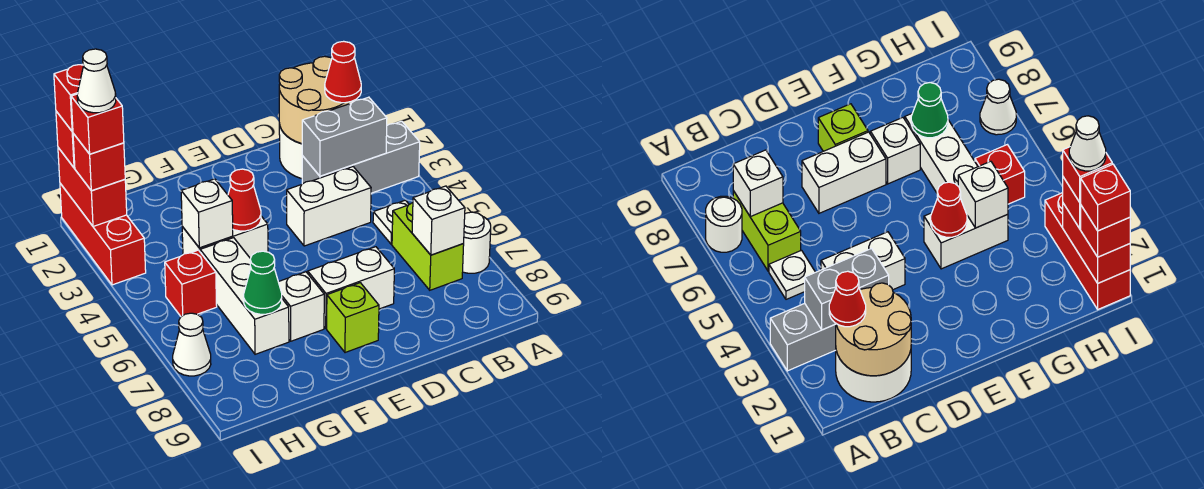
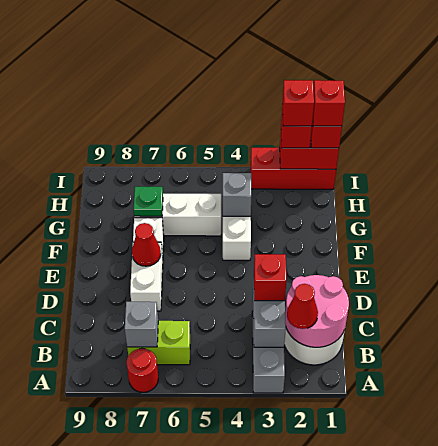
white round brick A7 level 1 -> red round brick A7 level 1
tan round brick B1:C2 level 2 -> pink round brick B1:C2 level 2
white plate B5 level 1 -> none
white brick B7 level 2 -> grey brick B7 level 2
white brick C4:D4 level 1 -> none
lime brick E8 level 1 -> none
red cone F4 level 2 -> red cone E7 level 2
white brick G4 level 2 -> grey brick G4 level 2
green cone G7 level 2 -> green plate G7 level 2
red brick H5 level 1 -> red brick C3 level 3
white cone I2 level 5 -> none
white cone I7 level 1 -> none

